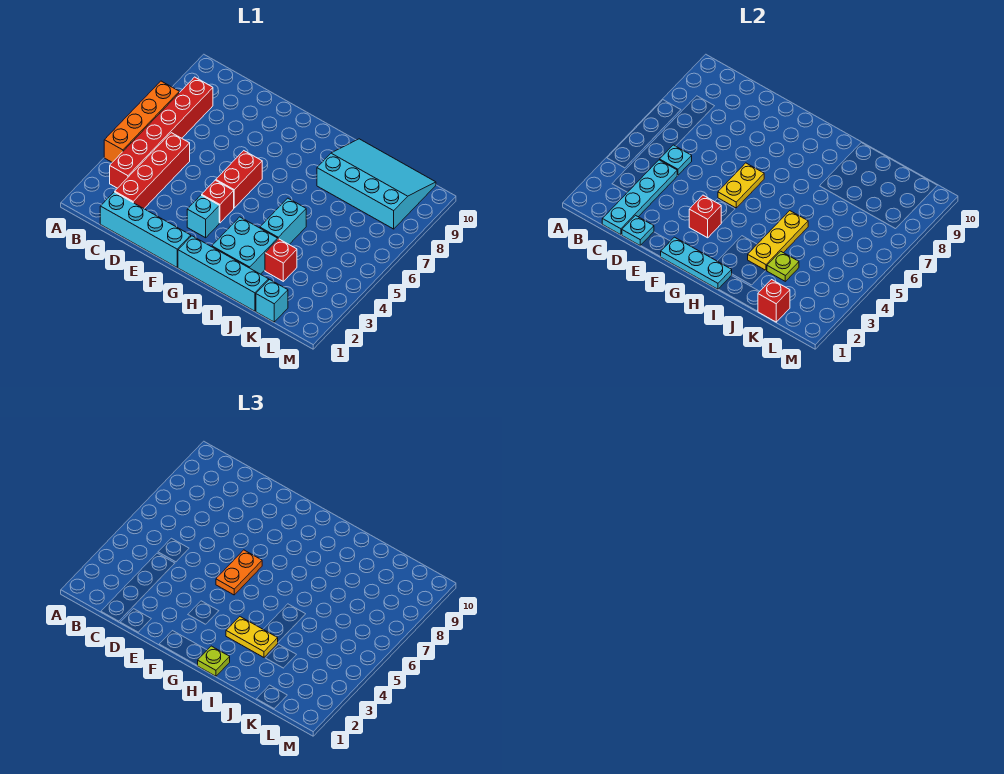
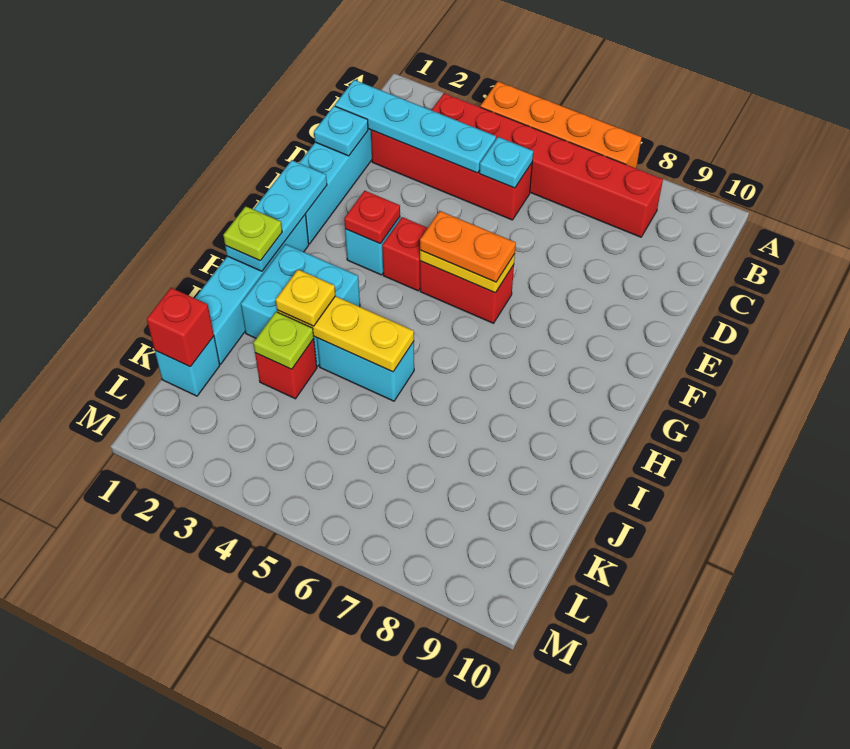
red brick F3 level 2 -> red plate F3 level 2
yellow plate H3:I3 level 3 -> yellow plate I3 level 3
cyan slope I8:L10 level 1 top 8 -> none

